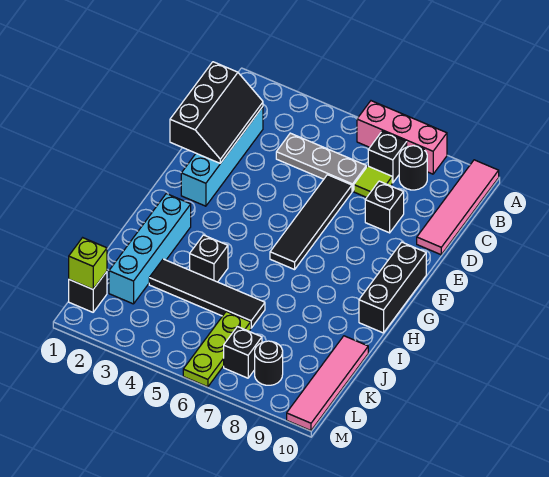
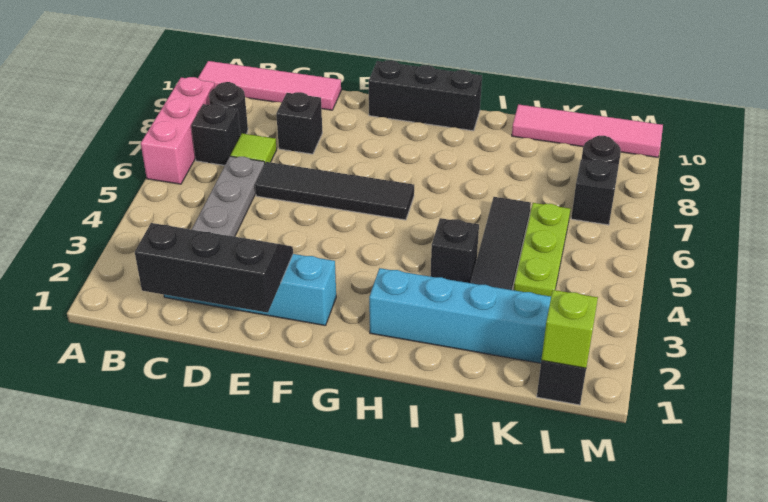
lime plate K6:M6 level 1 -> lime plate K4:K6 level 1

